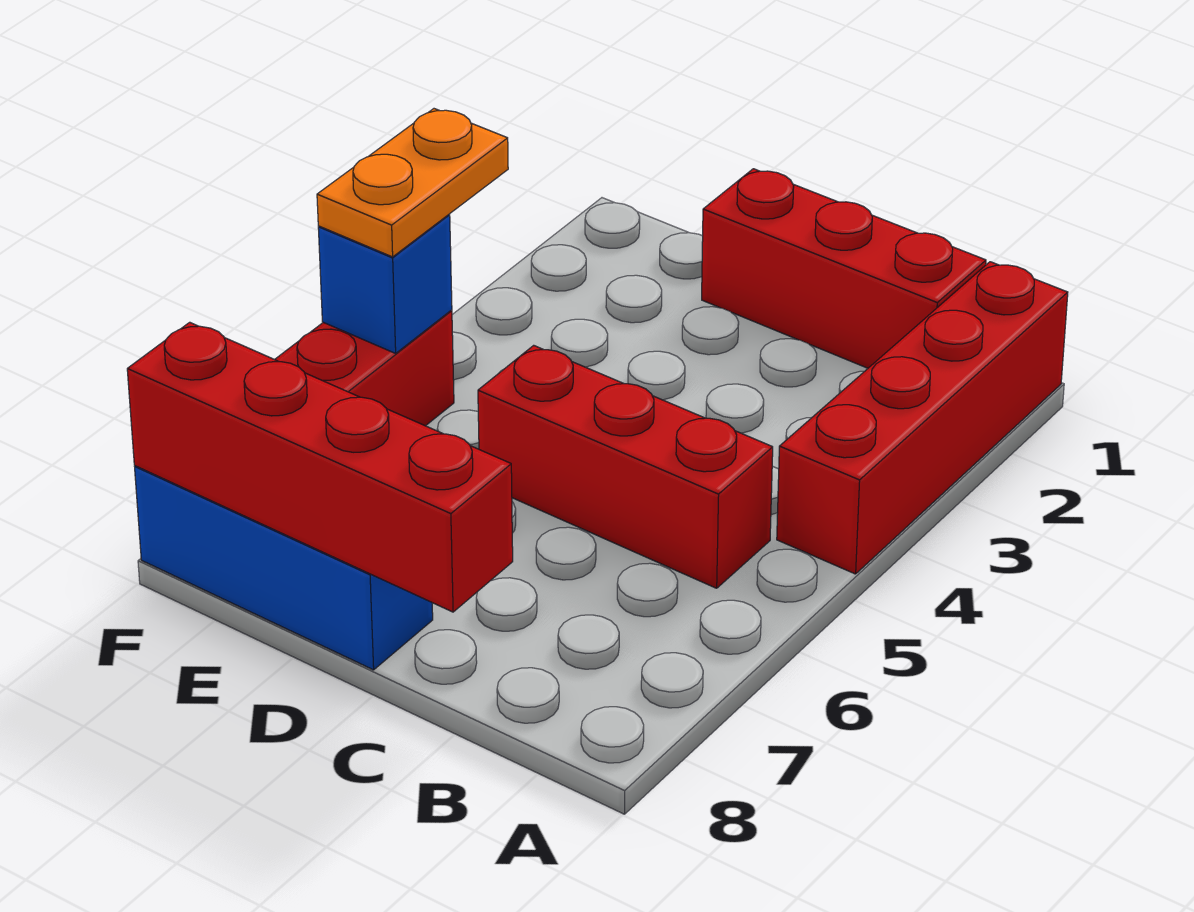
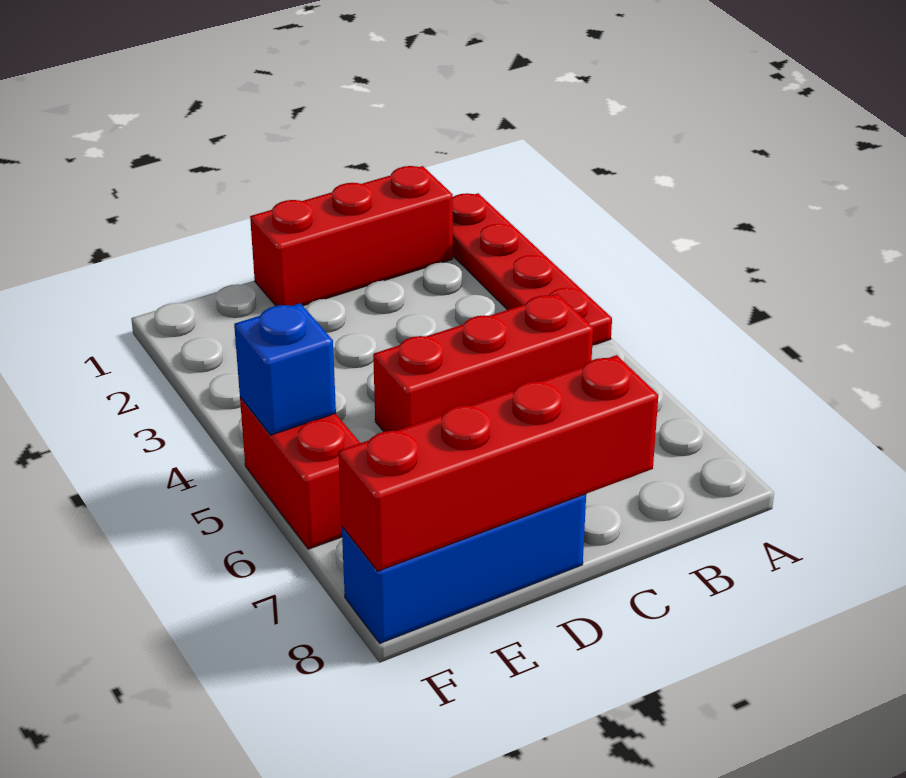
red brick A1:A4 level 1 -> red plate A1:A4 level 1
orange plate F4:F5 level 3 -> none

